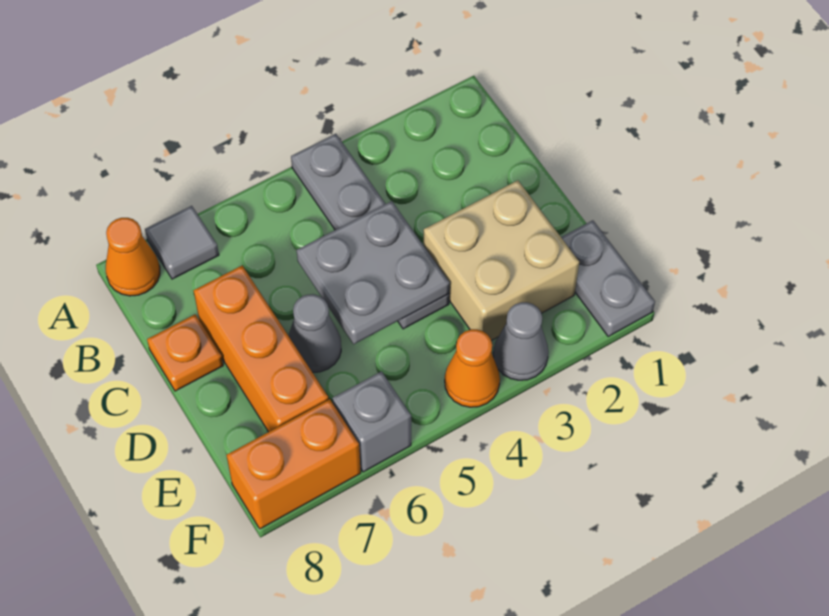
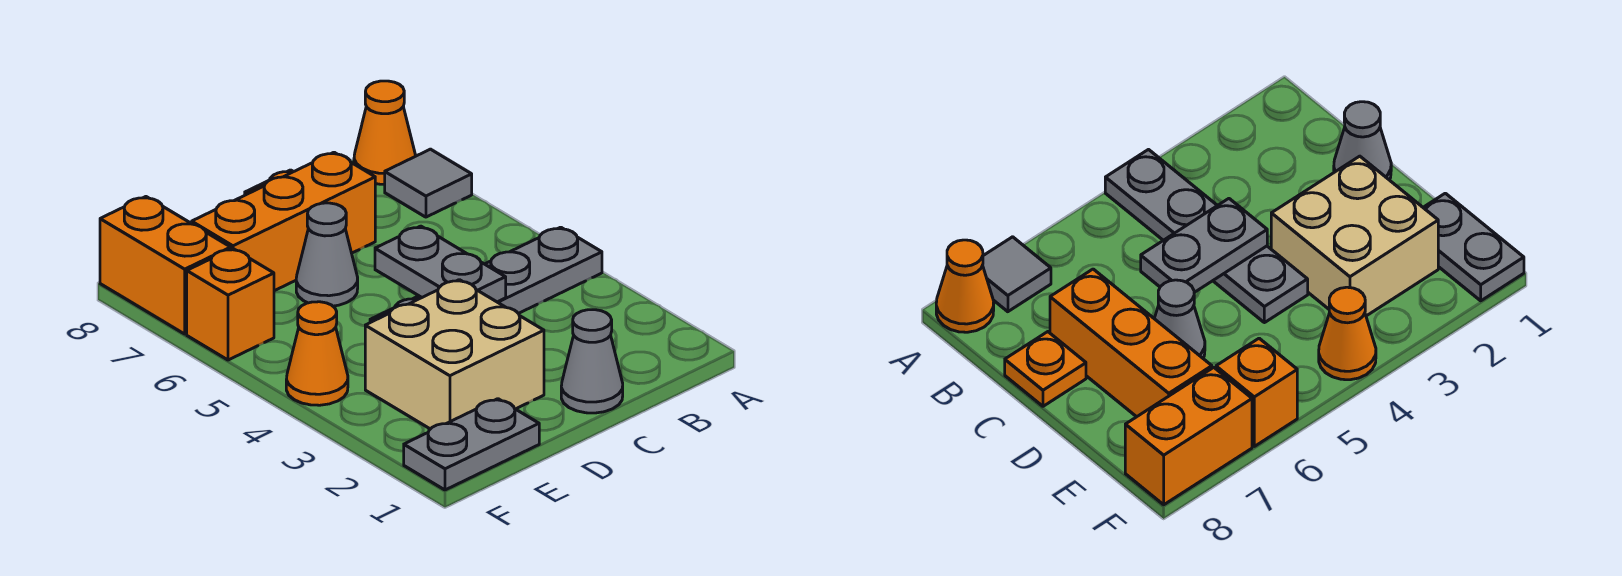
grey plate C4:D5 level 2 -> grey plate C4:C5 level 2
grey cone F3 level 1 -> grey cone C1 level 1
grey brick F6 level 1 -> orange brick F6 level 1

